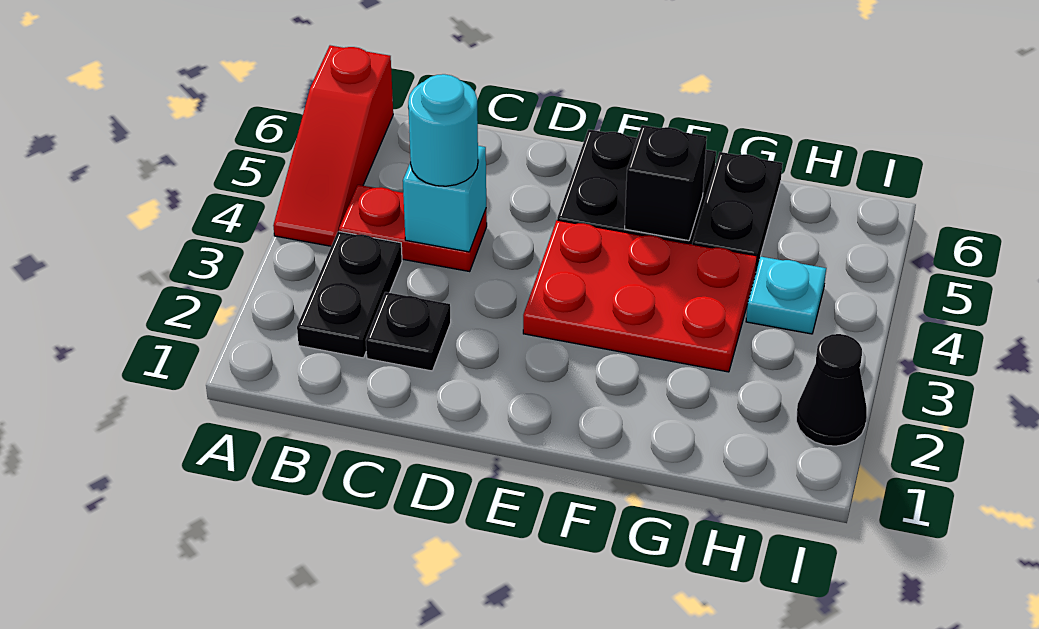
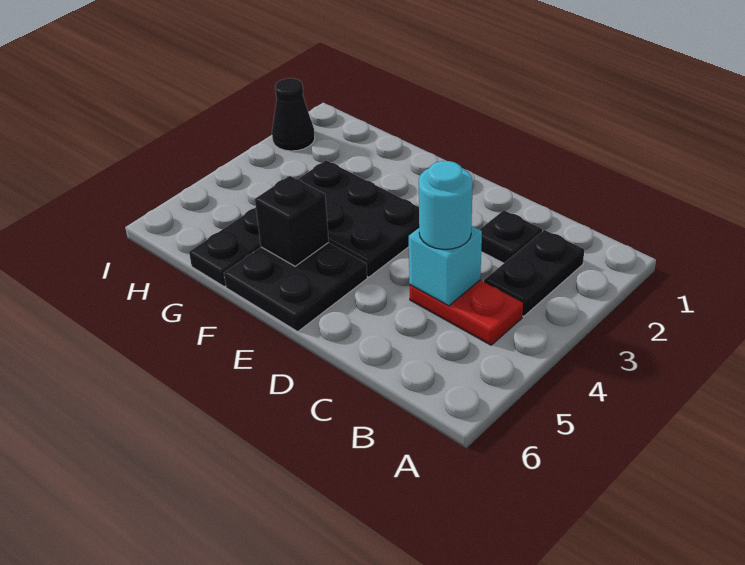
red slope A4:A6 level 1 top 6 -> none
red plate E3:G4 level 1 -> black plate E3:G4 level 1
cyan plate H4 level 1 -> none

